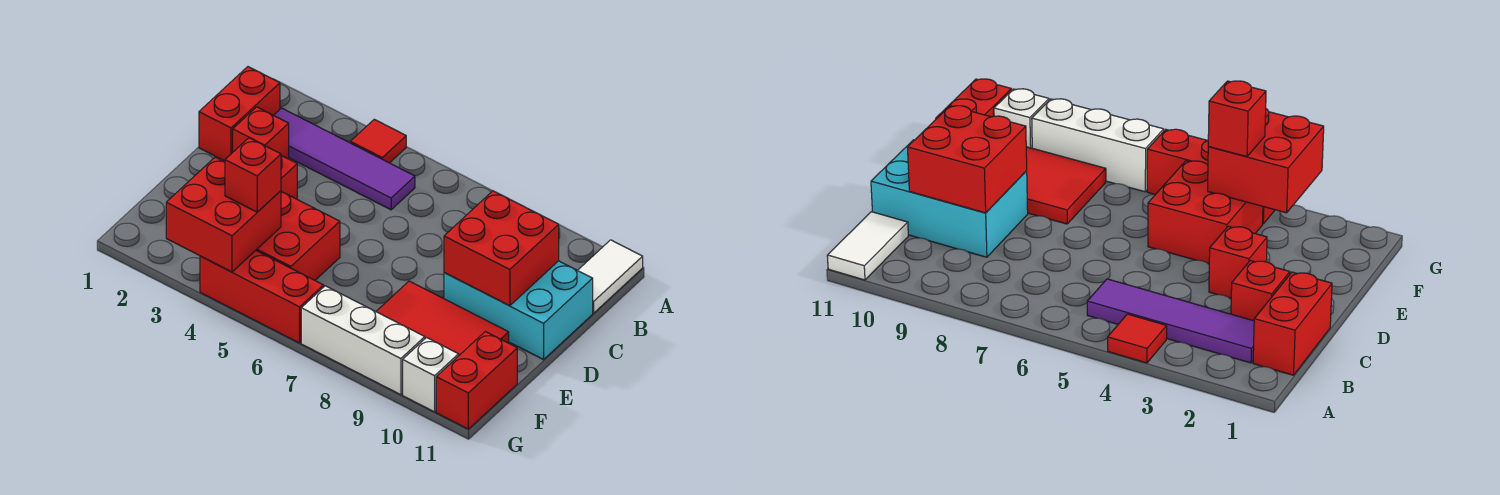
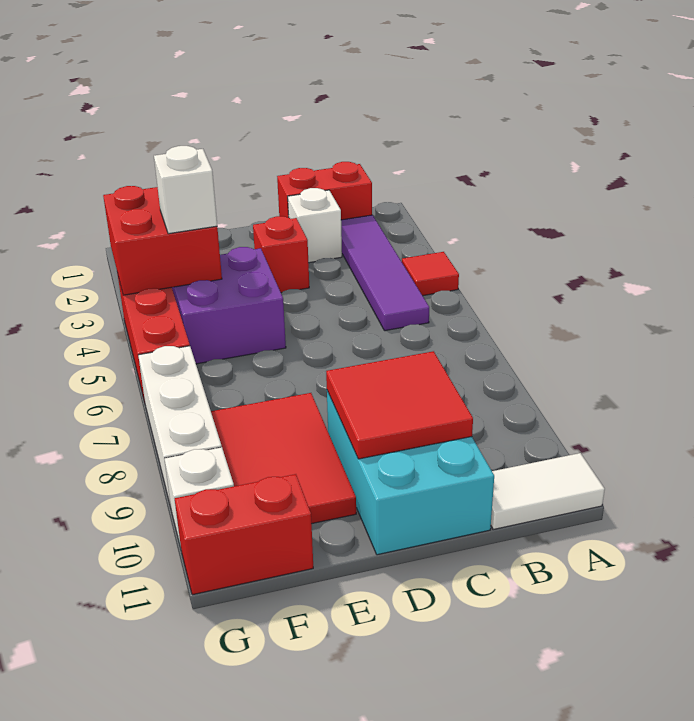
red brick C2 level 1 -> white brick C2 level 1
red brick C9:D10 level 2 -> red tile C9:D10 level 2
red brick E4:F5 level 1 -> purple brick E4:F5 level 1
red brick F4 level 3 -> white brick F4 level 3

